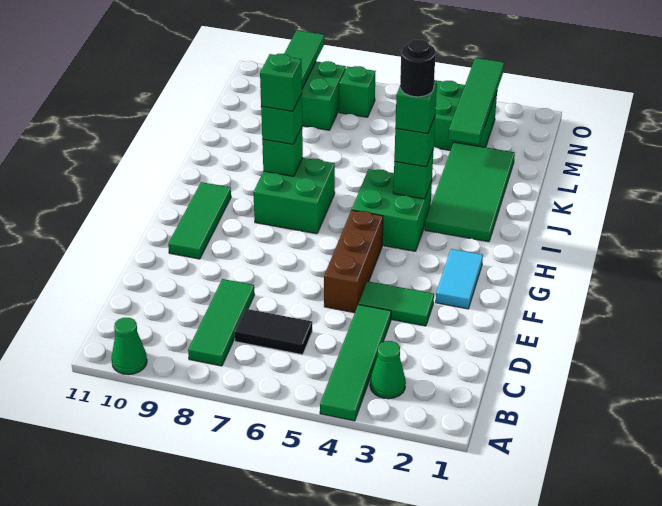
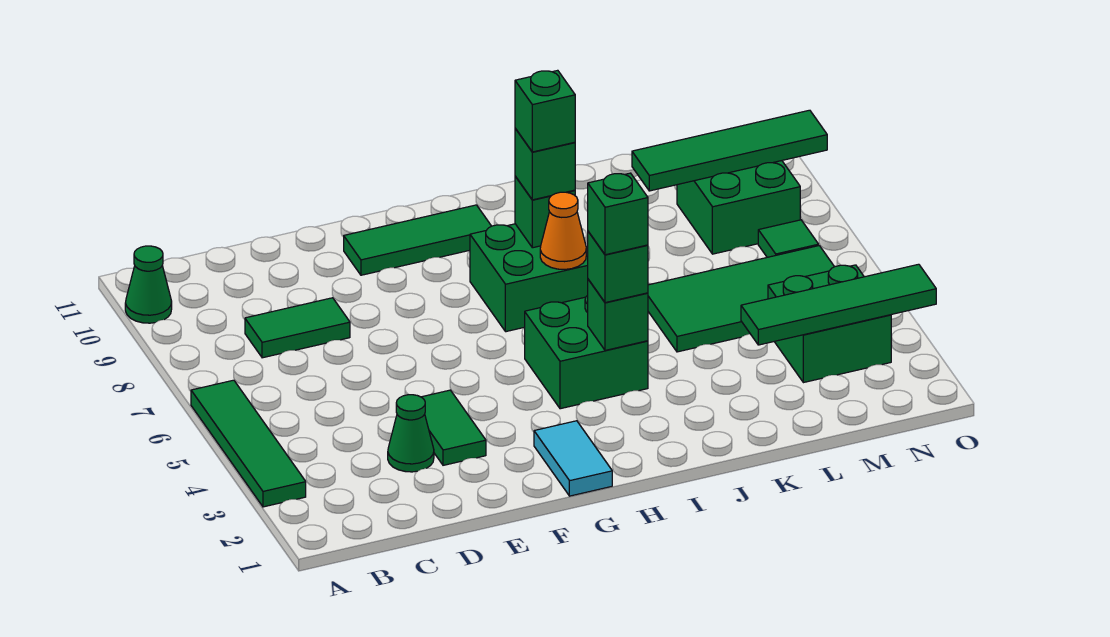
green tile A4:D4 level 1 -> green tile A3:A6 level 1
green cone B3 level 1 -> green cone D3 level 1
green tile B8:D8 level 1 -> green tile C8:D8 level 1
black tile C6:C7 level 1 -> none
brown brick E5:G5 level 1 -> none
cyan tile F2:G2 level 1 -> cyan tile G1:G2 level 1
green tile I2:L3 level 1 -> green tile K5:N6 level 1
black round brick I4 level 5 -> none
none -> orange cone I7 level 2
green brick N7 level 1 -> green tile N7 level 1

